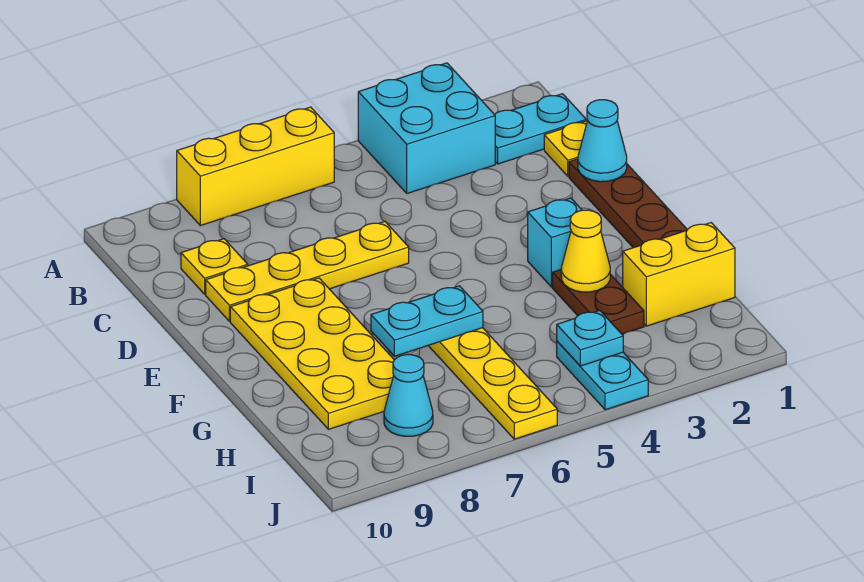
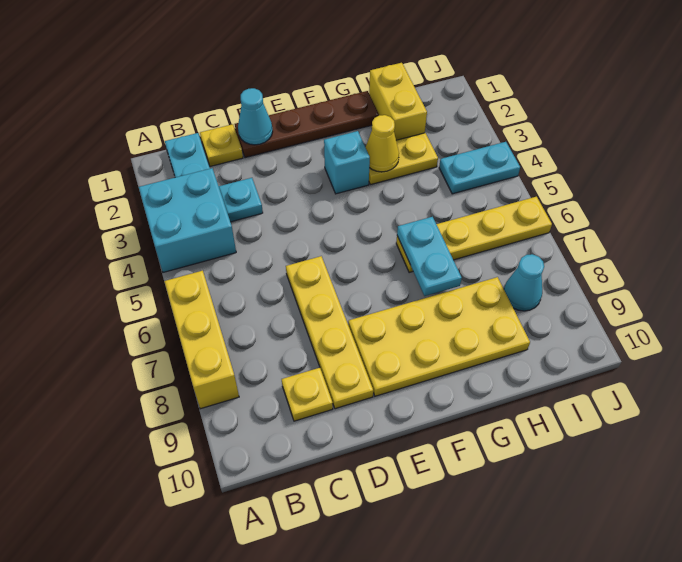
brown plate G3:H3 level 1 -> yellow plate G3:H3 level 1
cyan plate I4 level 2 -> cyan plate C3 level 1

